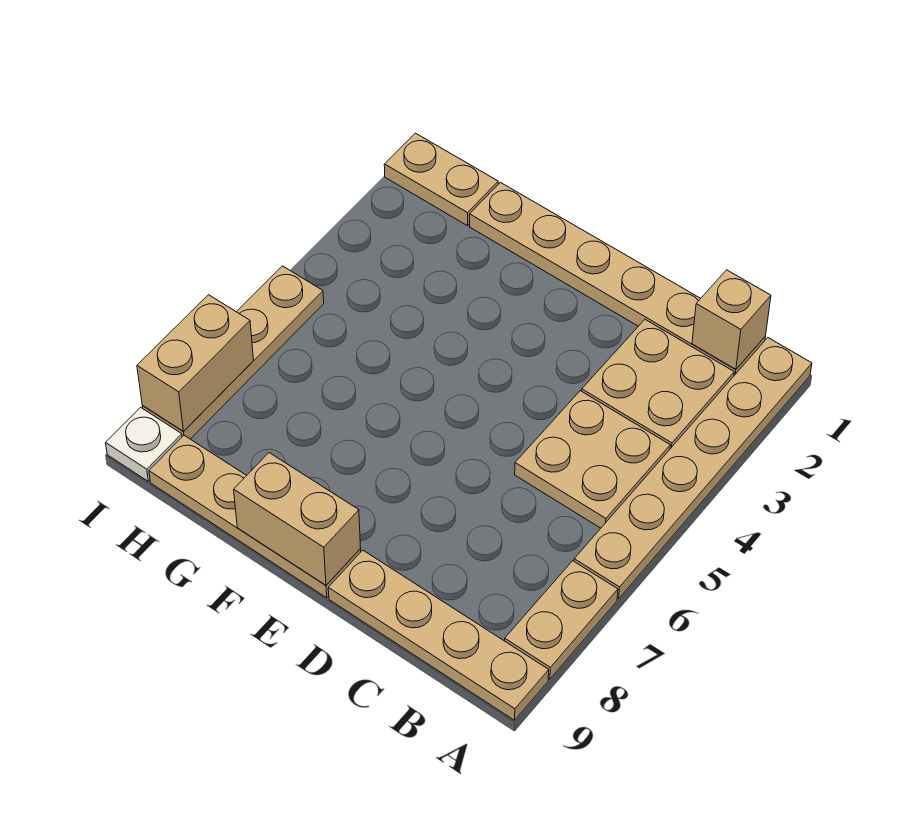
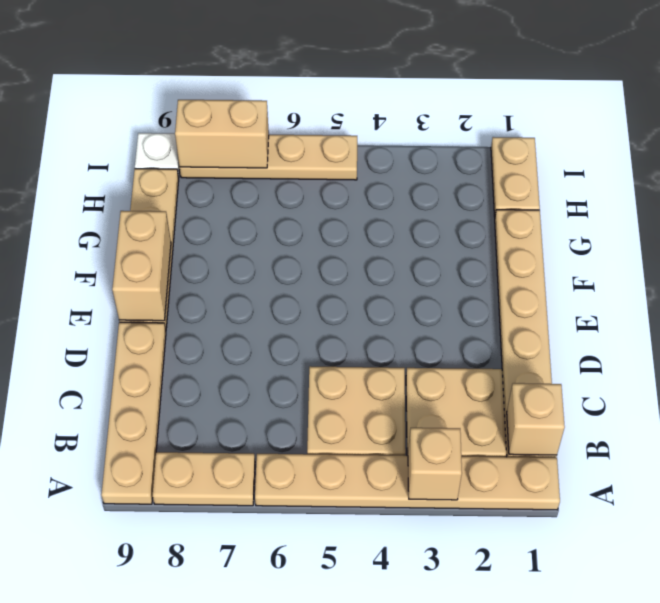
none -> tan brick A3 level 2

